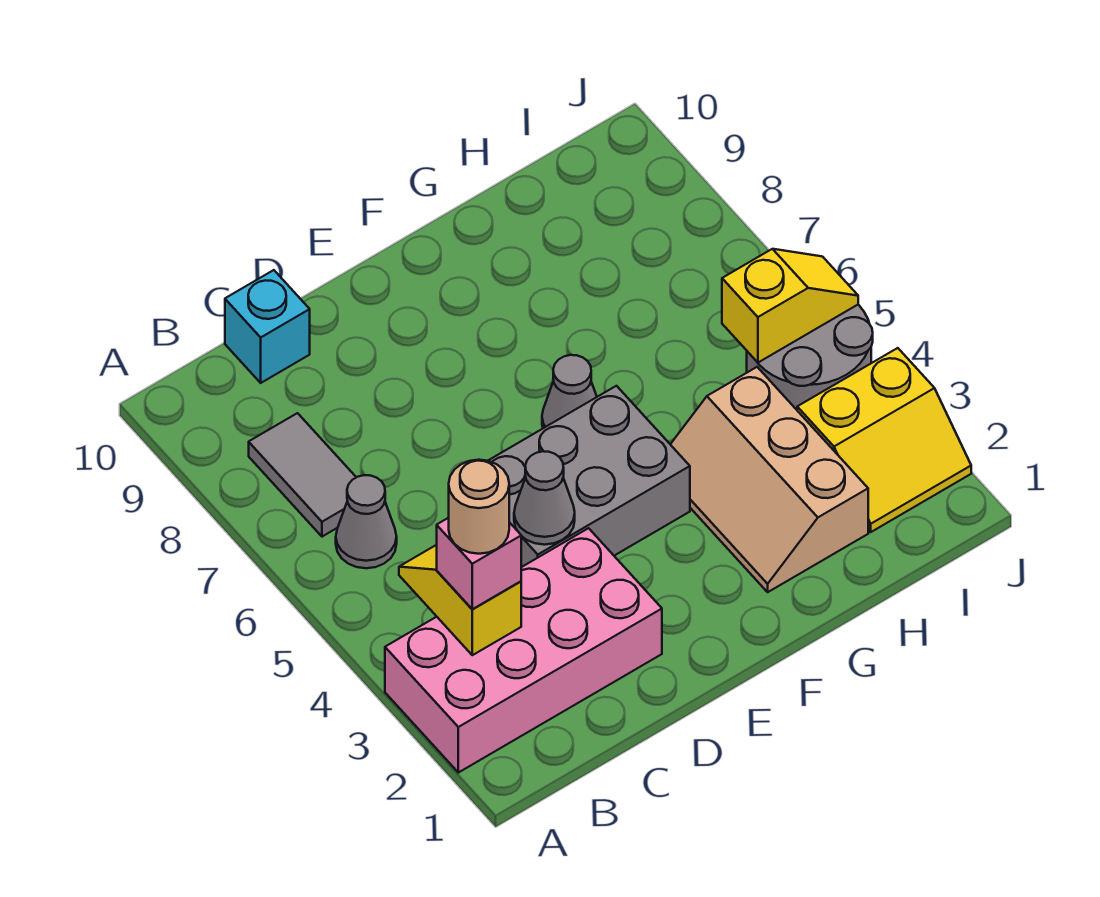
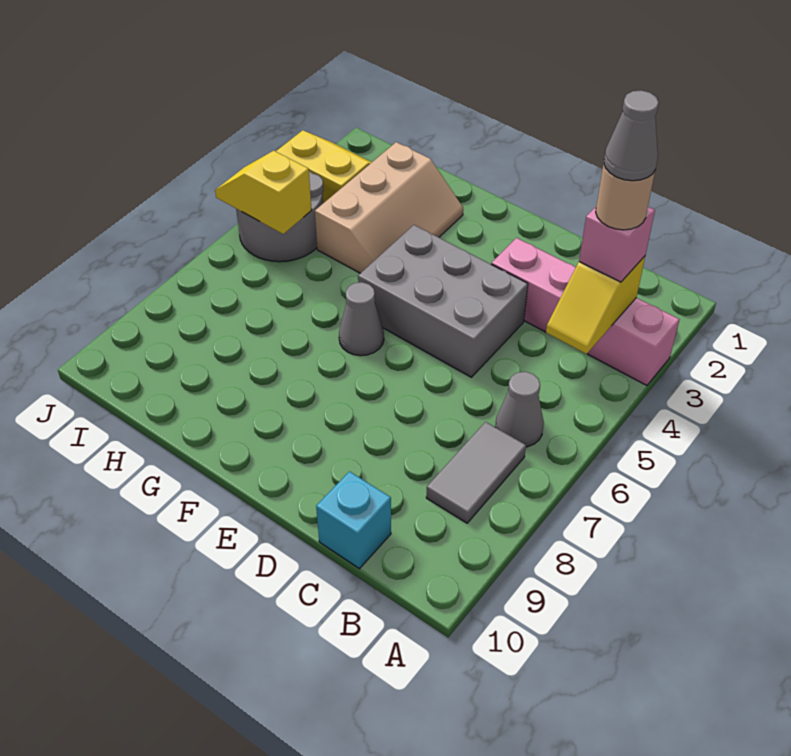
pink brick A2:D3 level 1 -> pink brick A3:D3 level 1
grey cone D4 level 2 -> grey cone B3 level 5

